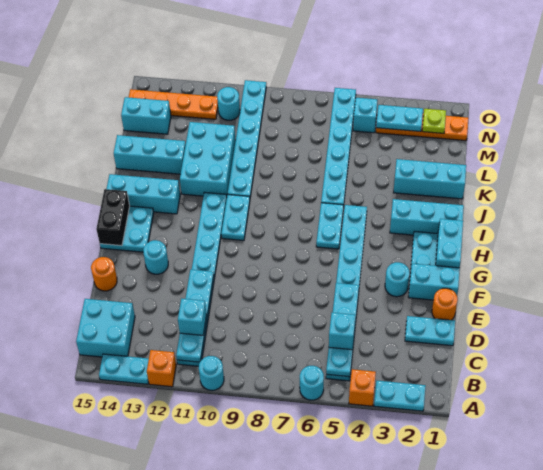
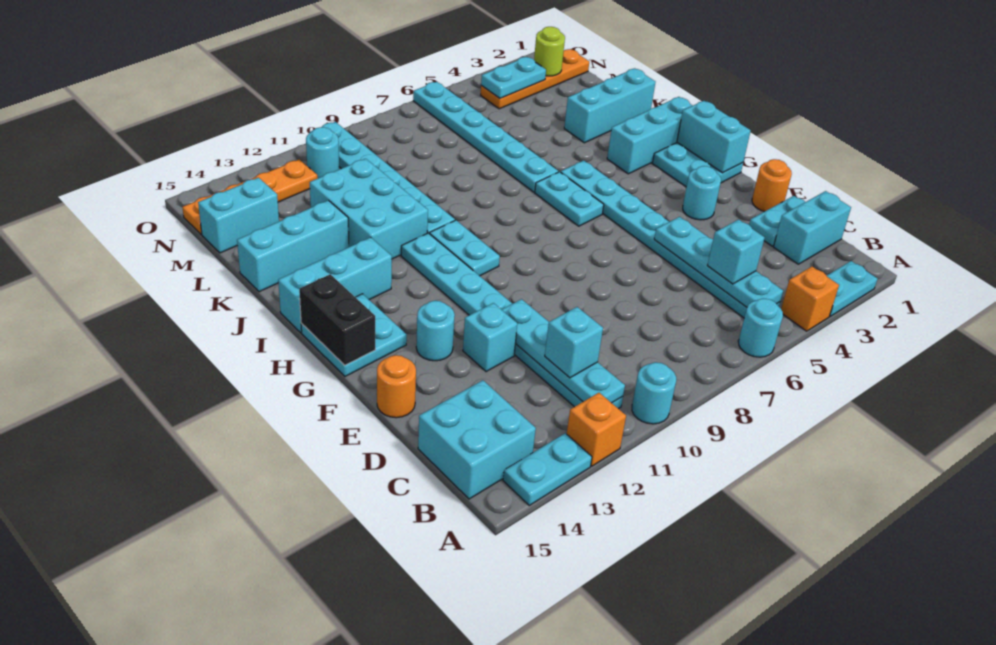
cyan brick F1:F2 level 1 -> cyan brick C1:C2 level 1
lime plate N2 level 2 -> lime round brick N2 level 2
cyan brick N5 level 1 -> cyan brick E12 level 1

